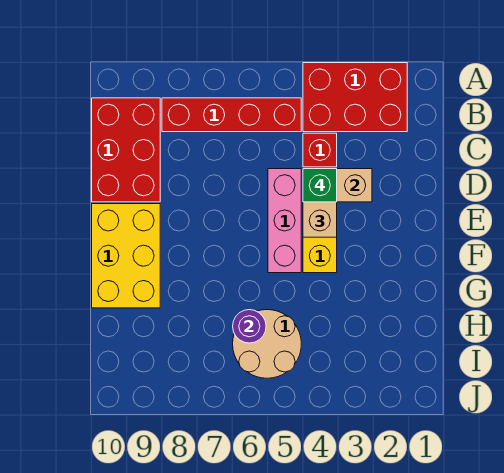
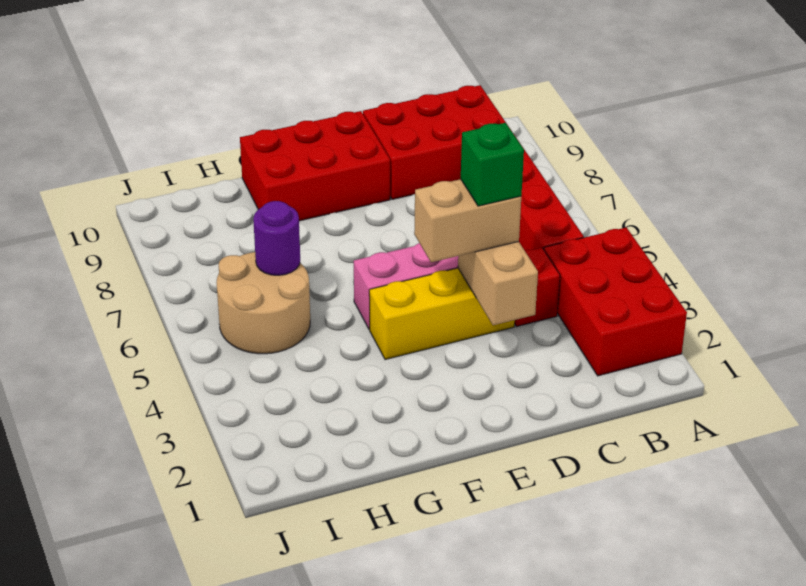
yellow brick E9:G10 level 1 -> red brick E9:G10 level 1

